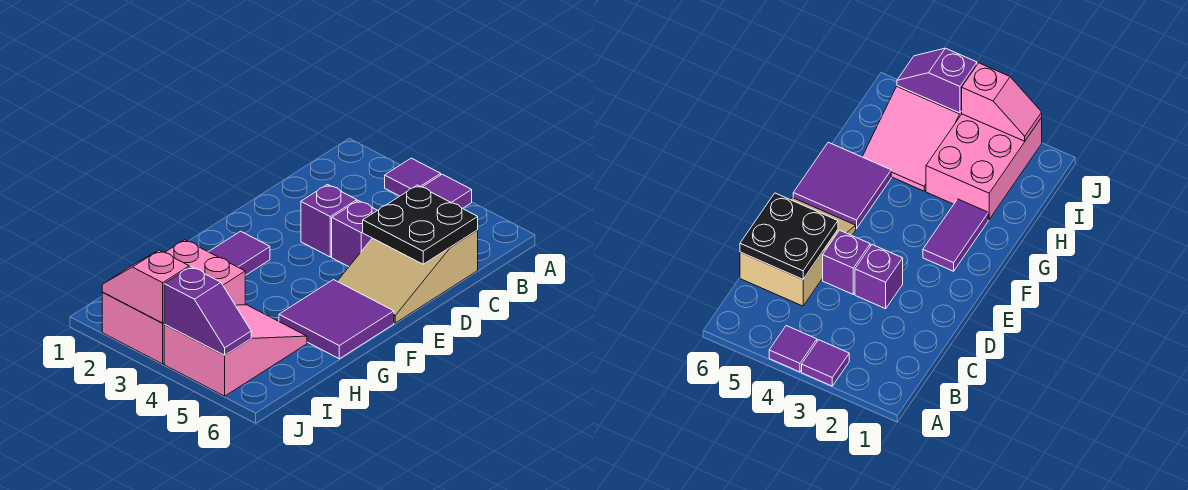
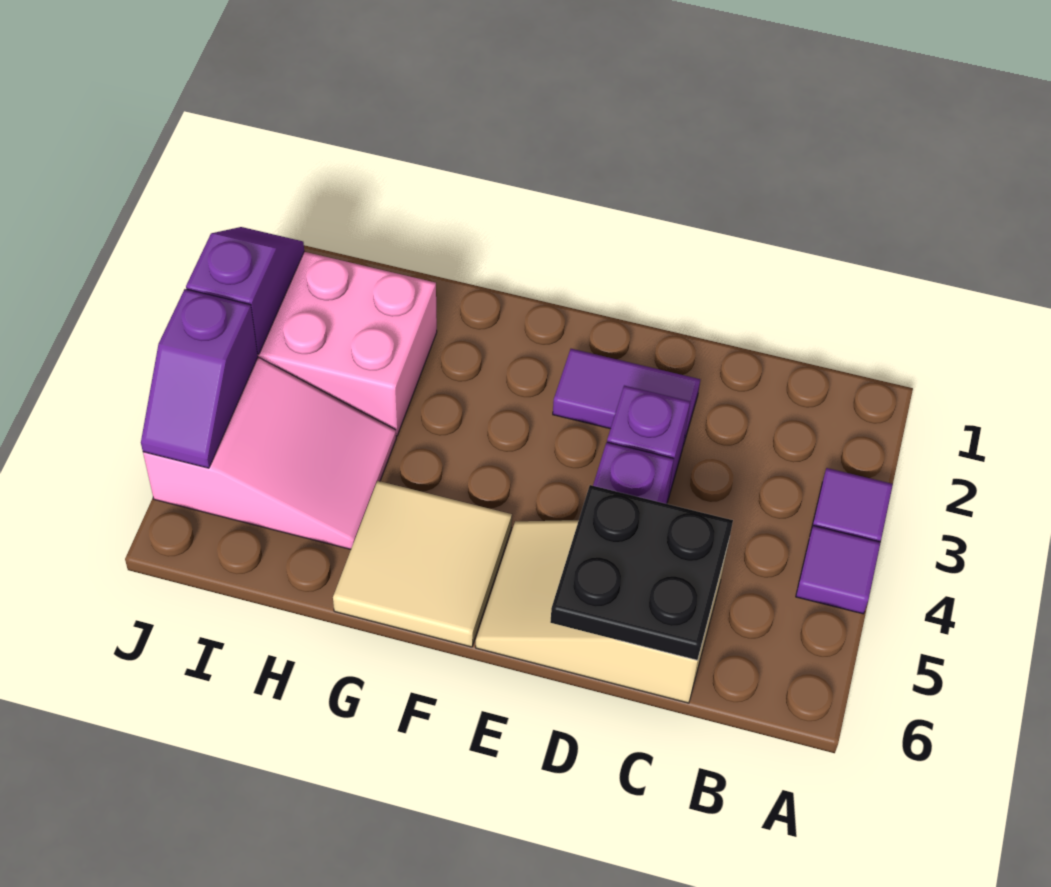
purple tile F2:G2 level 1 -> purple tile D2:E2 level 1
purple tile F5:G6 level 1 -> tan tile F5:G6 level 1
pink slope J2:J3 level 2 top 3 -> purple slope J2:J3 level 2 top 3

